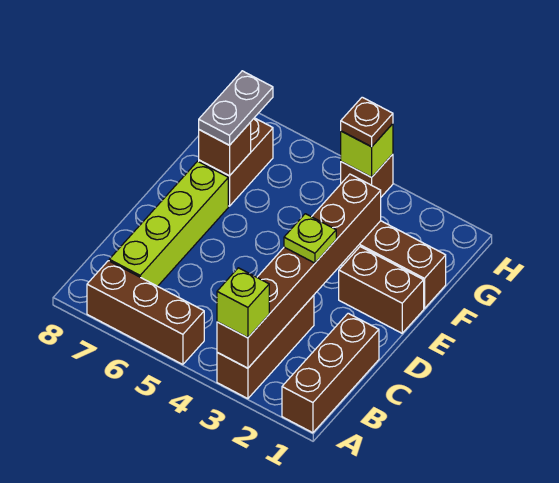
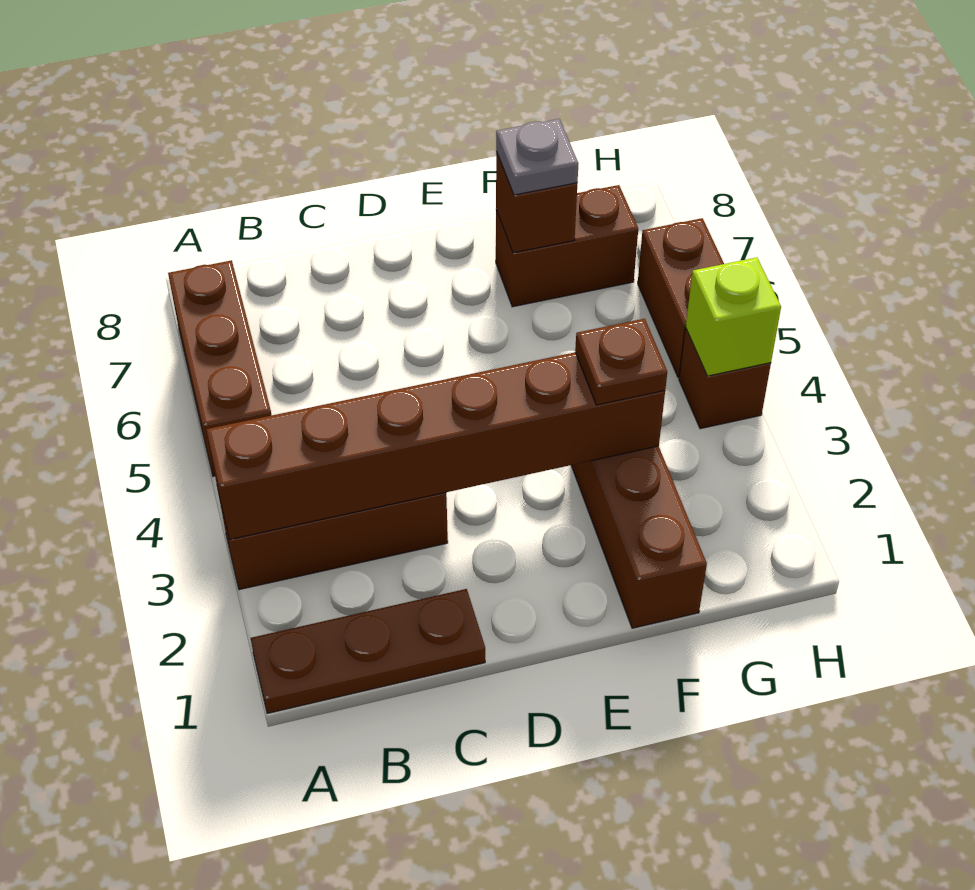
brown brick A1:C1 level 1 -> brown plate A1:C1 level 1
lime brick A3 level 3 -> none
lime brick B7:E7 level 1 -> none
lime plate D3 level 3 -> none
brown brick E1:E2 level 1 -> brown brick H5:H6 level 1
grey plate F7:G7 level 3 -> grey plate F7 level 3
brown plate H4 level 3 -> brown plate F3 level 3

